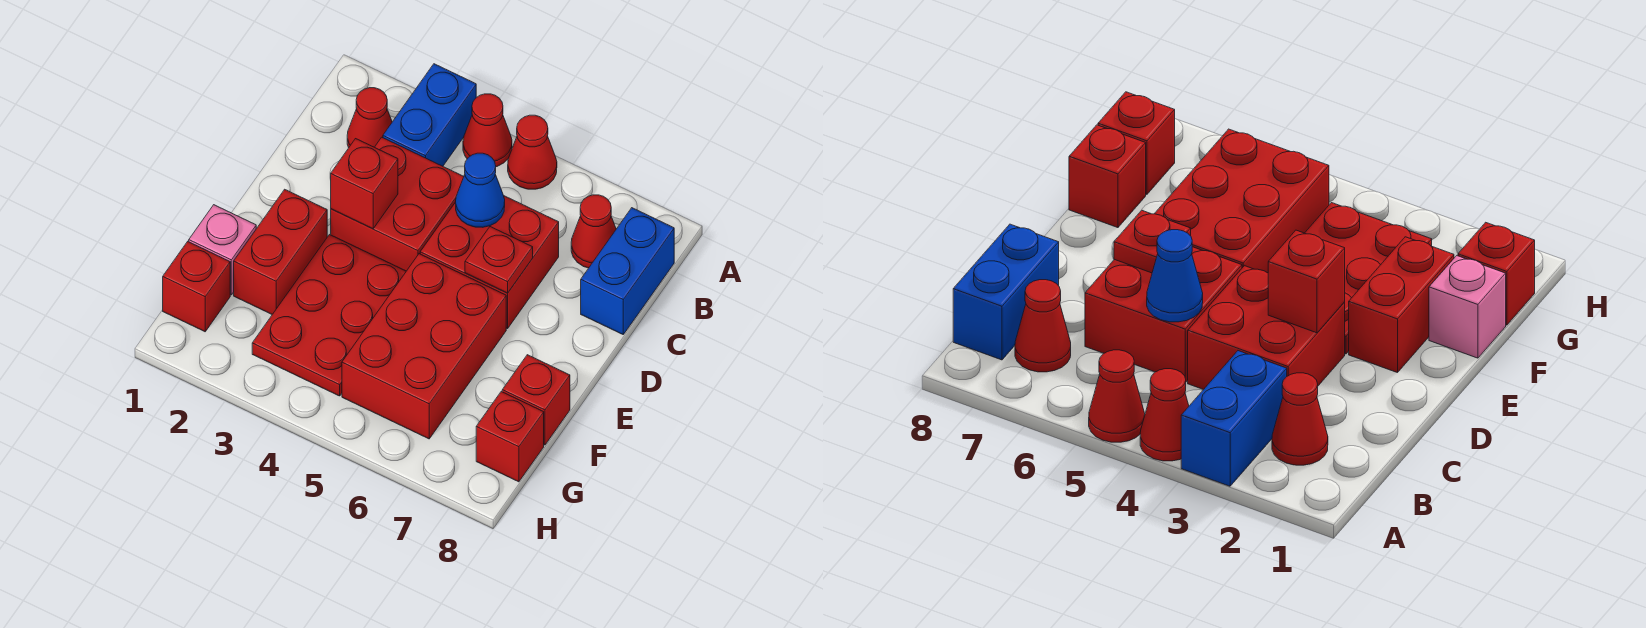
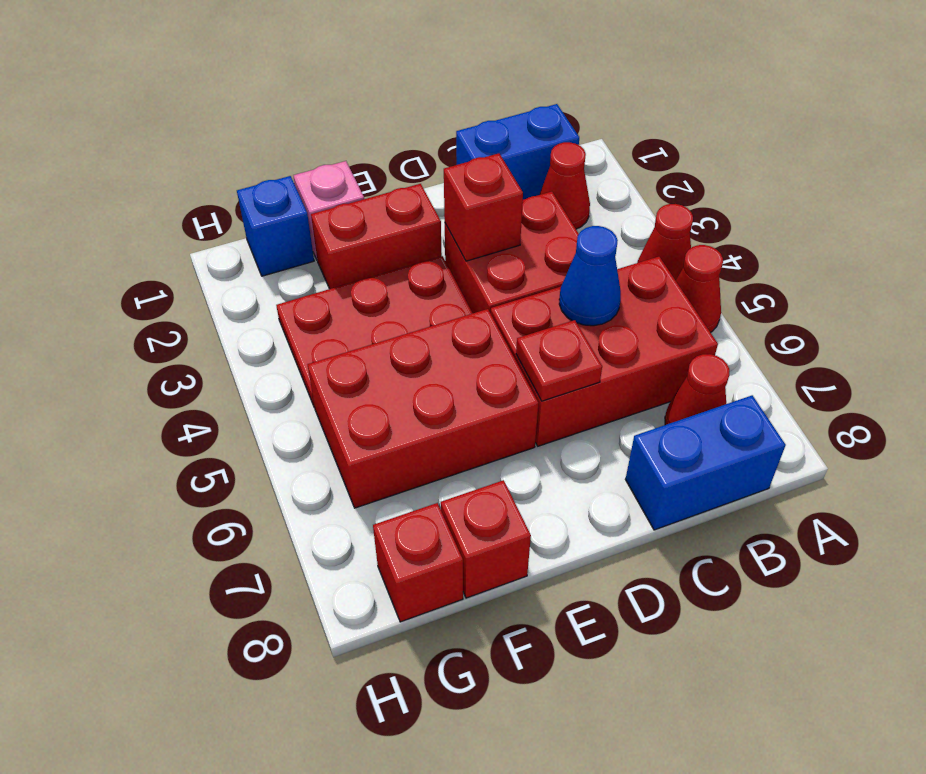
blue brick A3:B3 level 1 -> blue brick B1:C1 level 1
red brick C5:D6 level 1 -> red brick B5:D6 level 1
red brick G1 level 1 -> blue brick G1 level 1

